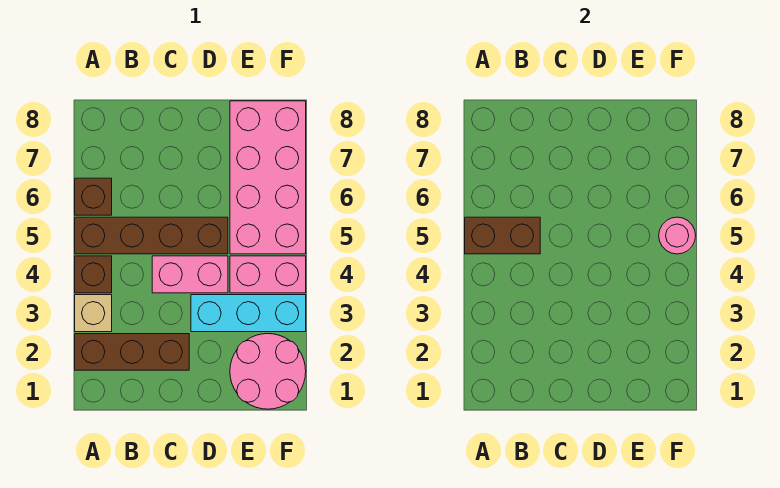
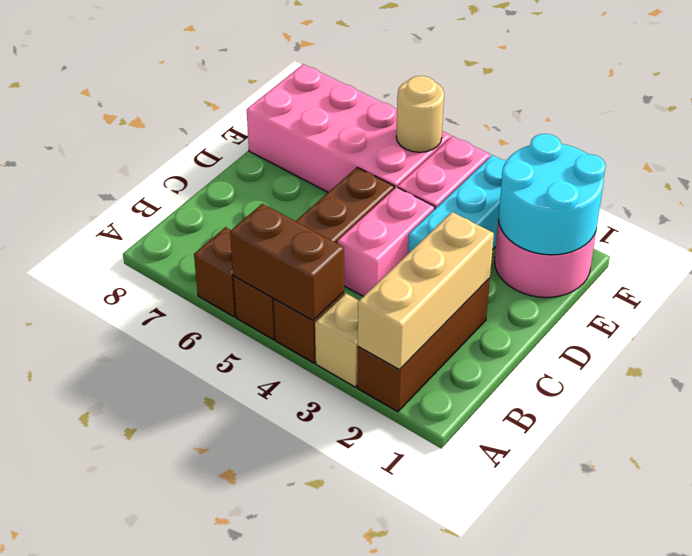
none -> tan brick A2:C2 level 2
brown brick A5:B5 level 2 -> brown brick A4:A5 level 2
none -> cyan round brick E1:F2 level 2
pink round brick F5 level 2 -> tan round brick F5 level 2

